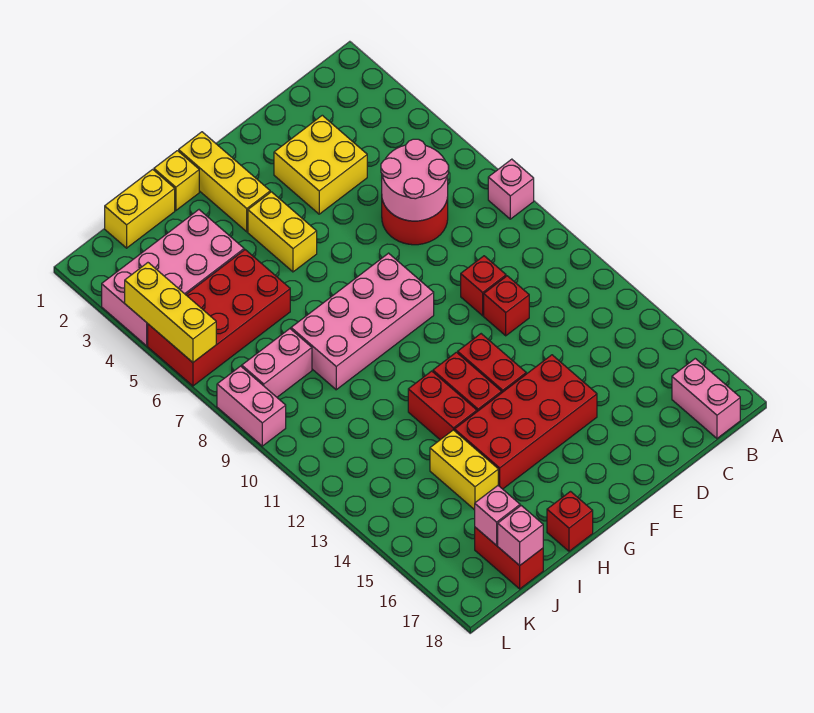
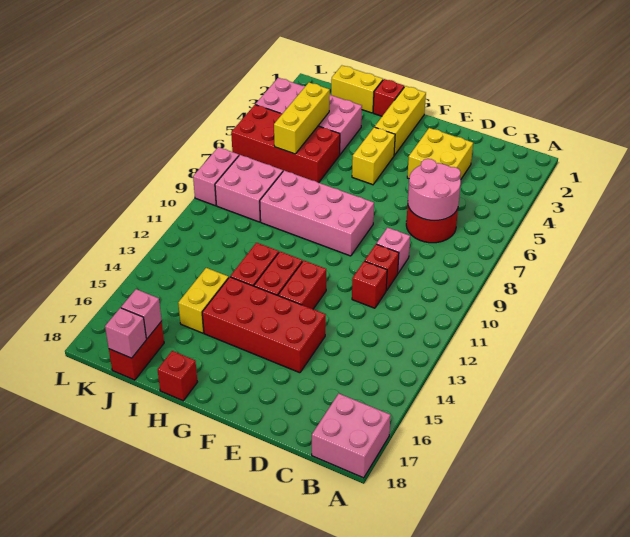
pink brick A8 level 1 -> pink brick D9 level 1
pink brick B17:B18 level 1 -> pink brick A17:B18 level 1
yellow brick H1 level 1 -> red brick H1 level 1
pink brick J8:K8 level 1 -> pink brick J8:K9 level 1
yellow brick L4:L6 level 2 -> yellow brick J4:J6 level 2

